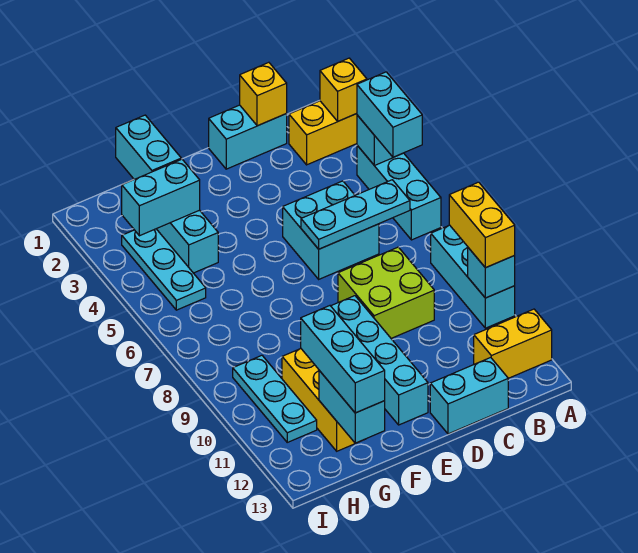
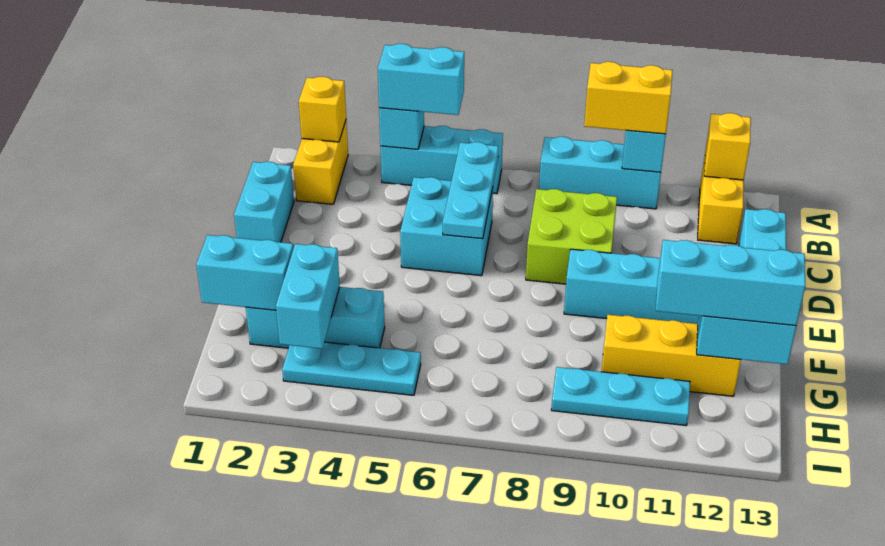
yellow brick C1 level 2 -> yellow brick A12 level 2

